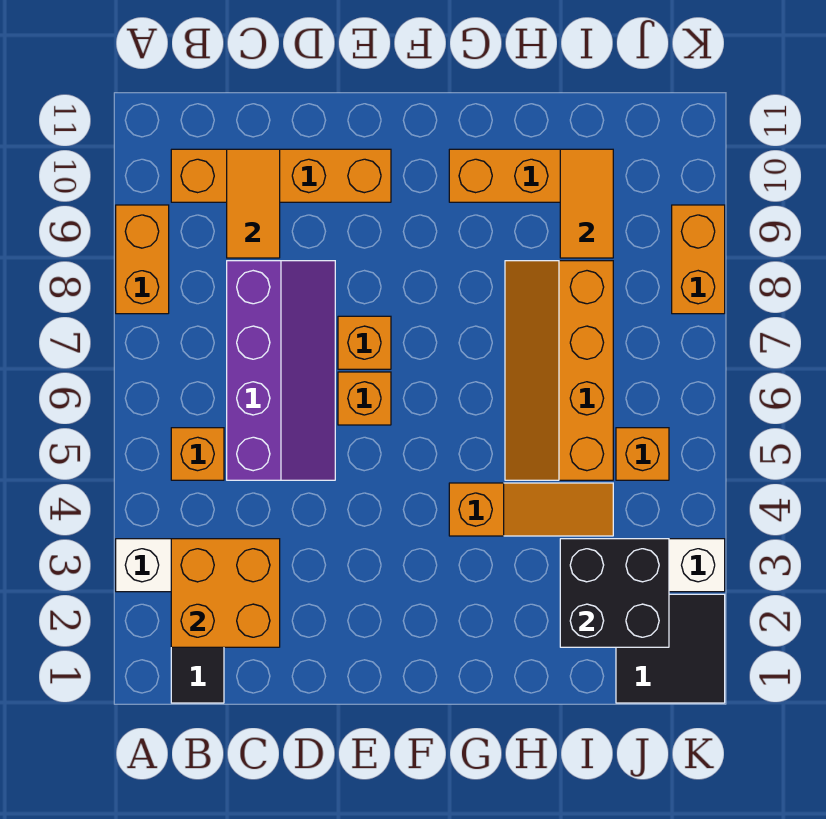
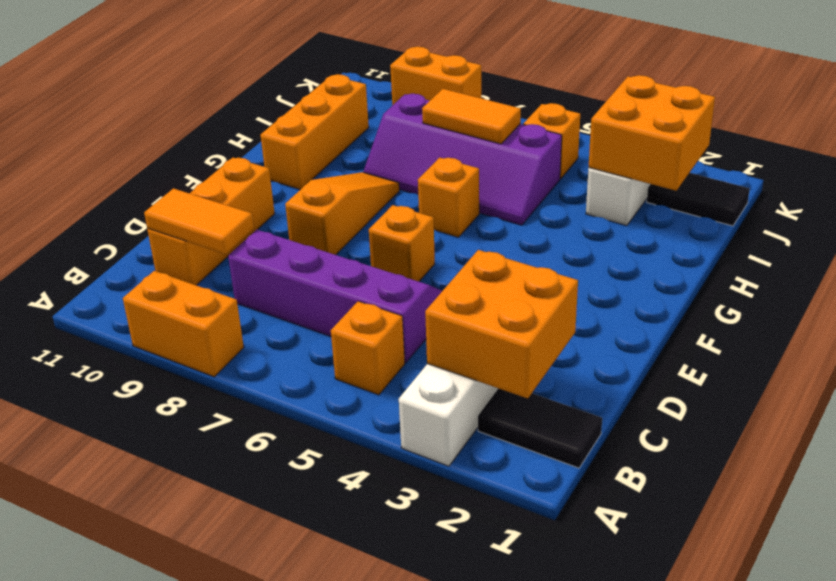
orange brick B10:E10 level 1 -> orange brick C10:E10 level 1
orange brick E7 level 1 -> orange brick G6 level 1
orange slope G4:I4 level 1 top G -> orange slope E8:G8 level 1 top E
orange slope H5:I8 level 1 top I -> purple slope H5:I8 level 1 top I
black brick I2:J3 level 2 -> orange brick I2:J3 level 2
orange tile I9:I10 level 2 -> orange tile I6:I7 level 2
black tile J1:K2 level 1 -> black tile J1:J2 level 1

